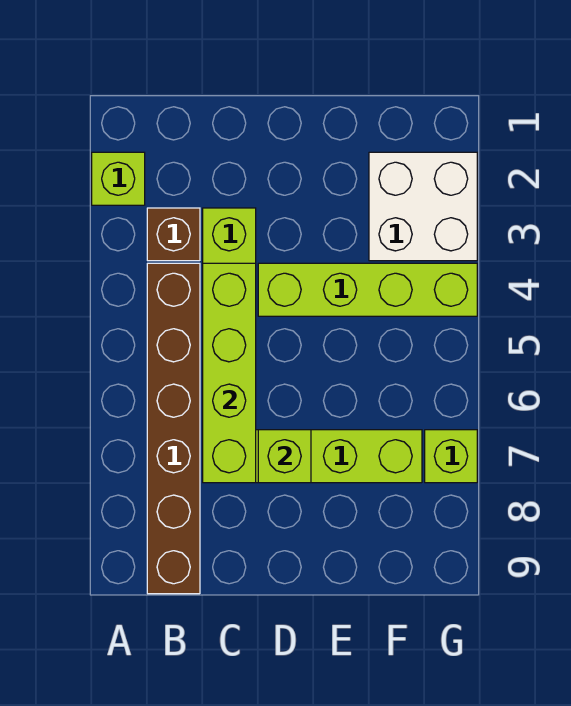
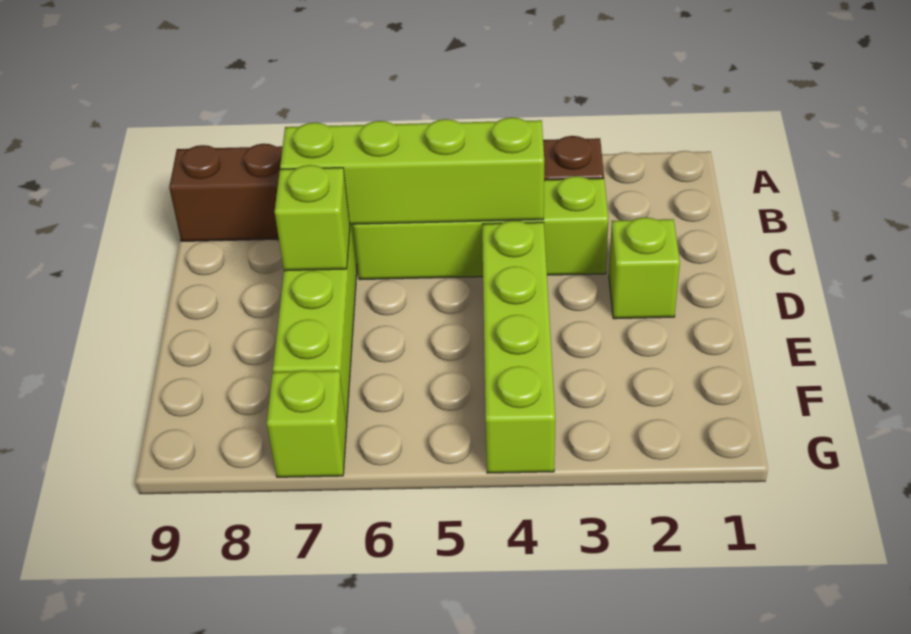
lime brick A2 level 1 -> lime brick D2 level 1
white brick F2:G3 level 1 -> none

